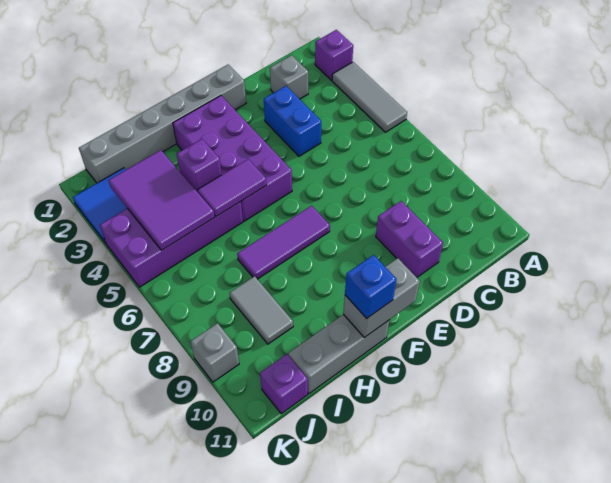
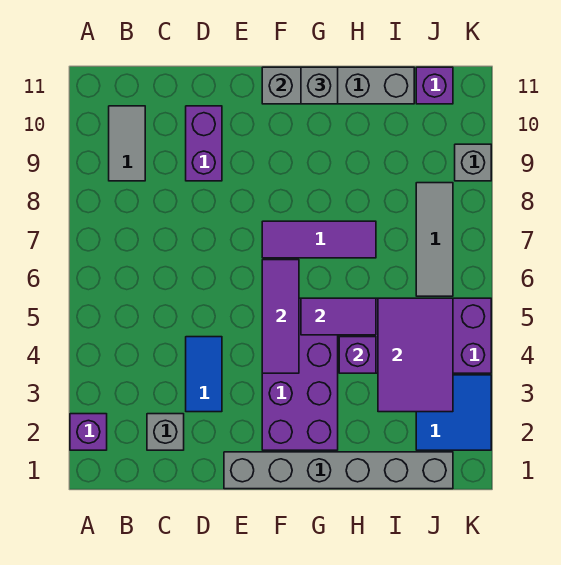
grey tile A3:A5 level 1 -> grey tile J6:J8 level 1
blue brick D3:D4 level 1 -> blue tile D3:D4 level 1
none -> purple tile F4:F6 level 2
blue brick G11 level 3 -> grey brick G11 level 3
grey tile I8:I9 level 1 -> grey tile B9:B10 level 1

